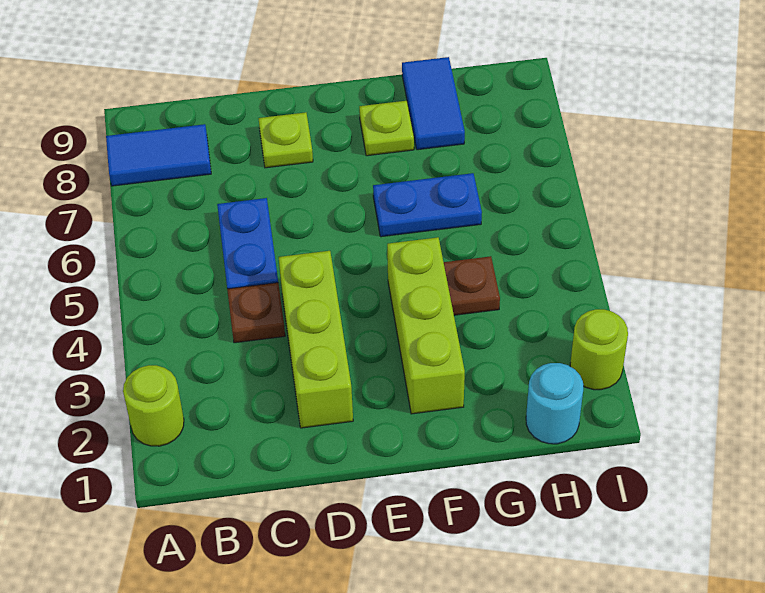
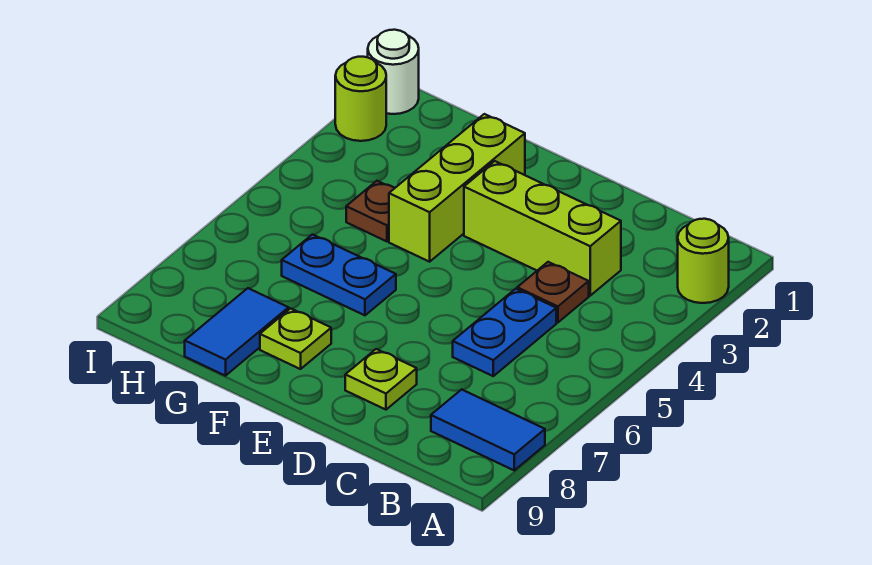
lime brick D2:D4 level 1 -> lime brick C3:E3 level 1
cyan round brick H1 level 1 -> none
none -> white round brick I1 level 1

